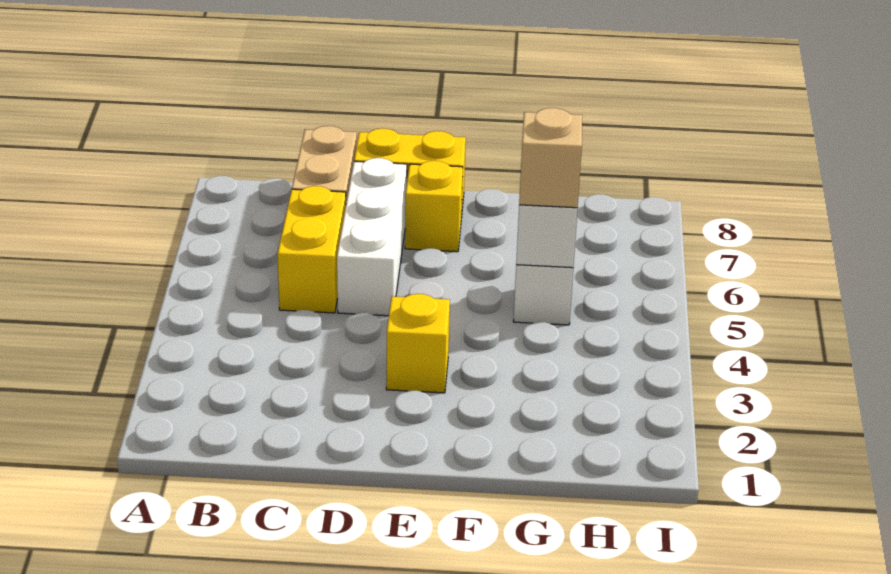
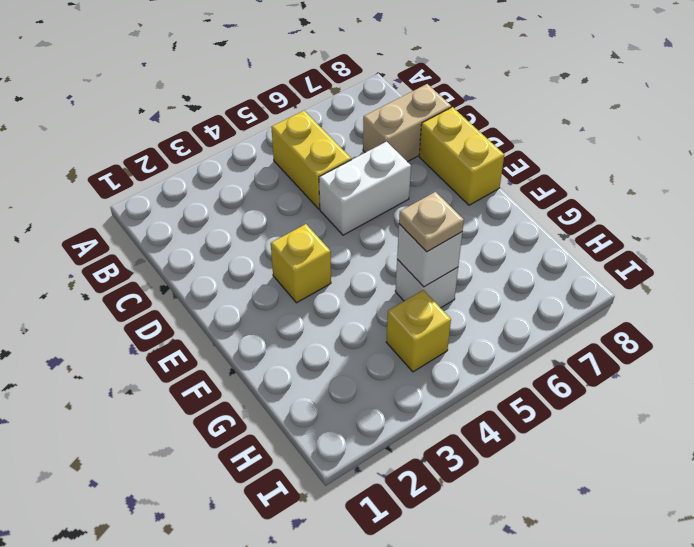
yellow brick C5:C6 level 1 -> yellow brick B5:C5 level 1
white brick D5:D7 level 1 -> white brick D5:D6 level 1
yellow brick E7 level 1 -> yellow brick H4 level 1
tan brick G5 level 3 -> tan plate G5 level 3

